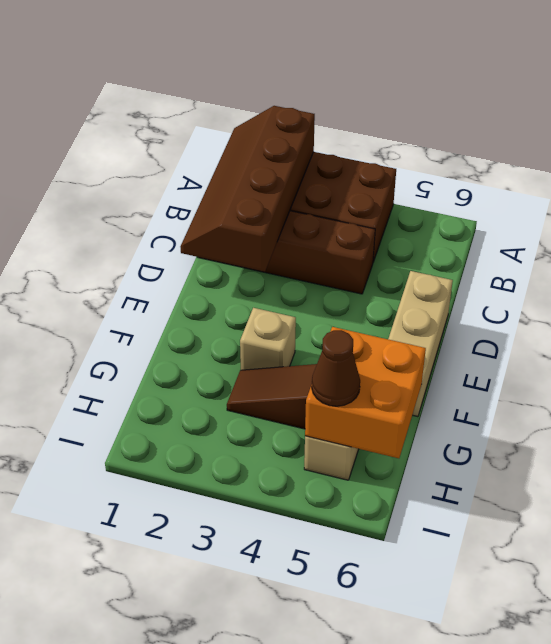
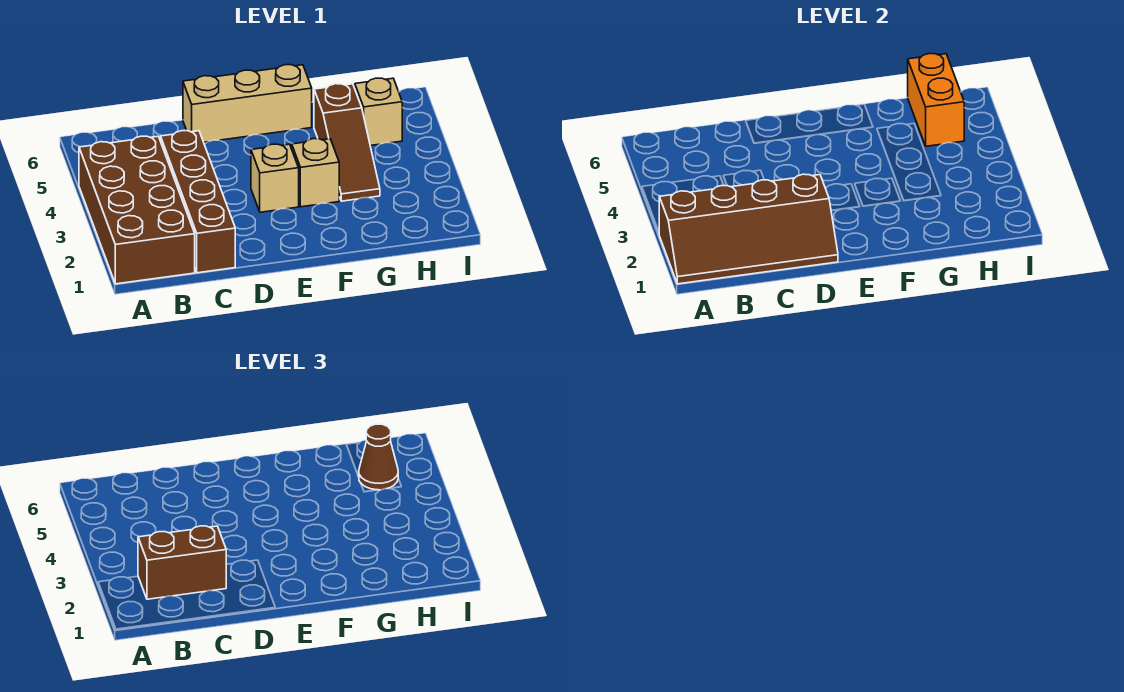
none -> brown brick B2:C2 level 3
none -> tan brick E3 level 1
orange brick G5:H6 level 2 -> orange brick H5:H6 level 2

